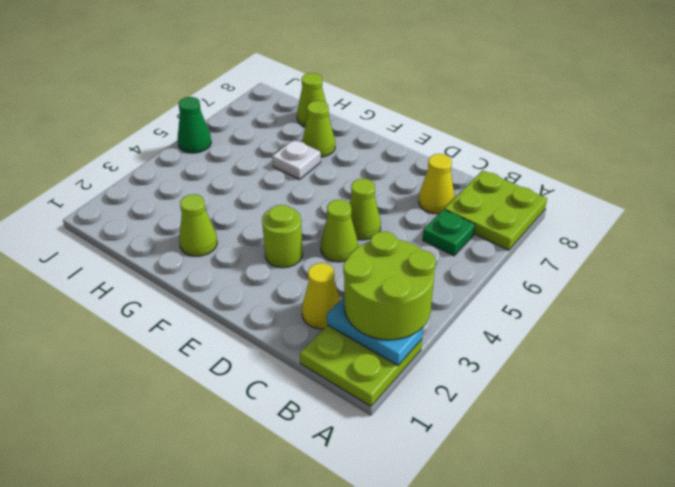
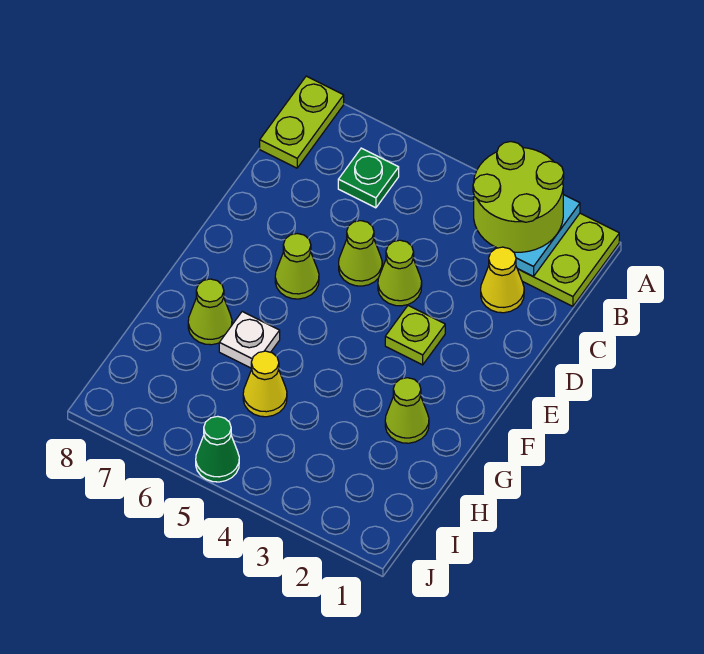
lime plate A7:B8 level 1 -> lime plate A8:B8 level 1
yellow cone C7 level 1 -> yellow cone H5 level 1
lime round brick E3 level 1 -> lime plate E3 level 1
lime cone H8 level 1 -> lime cone E6 level 1

